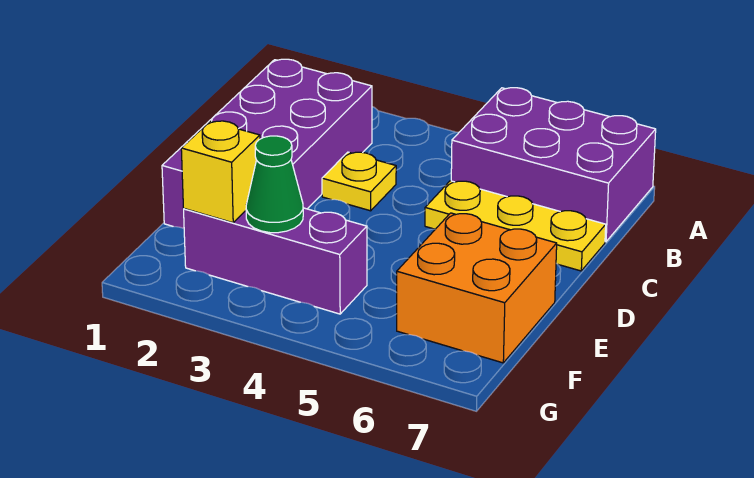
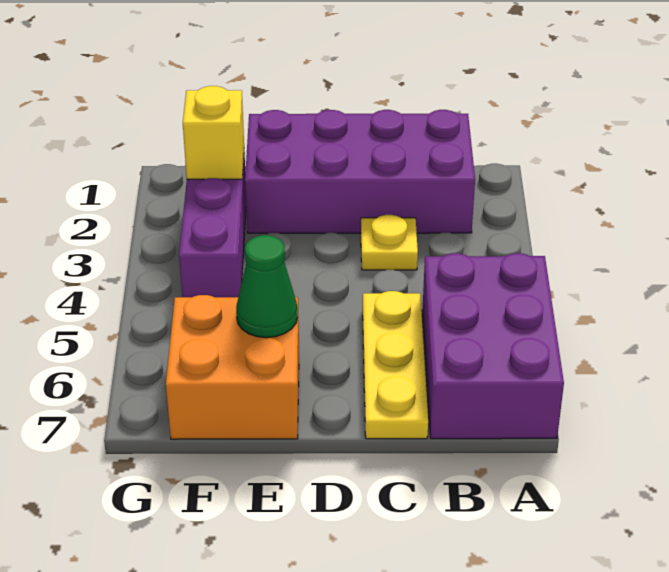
green cone F3 level 2 -> green cone E6 level 2

